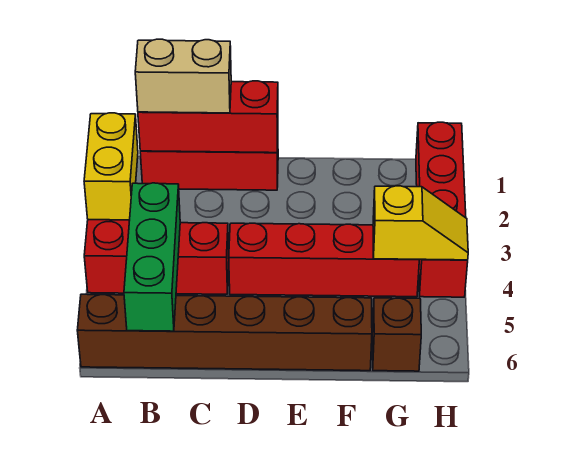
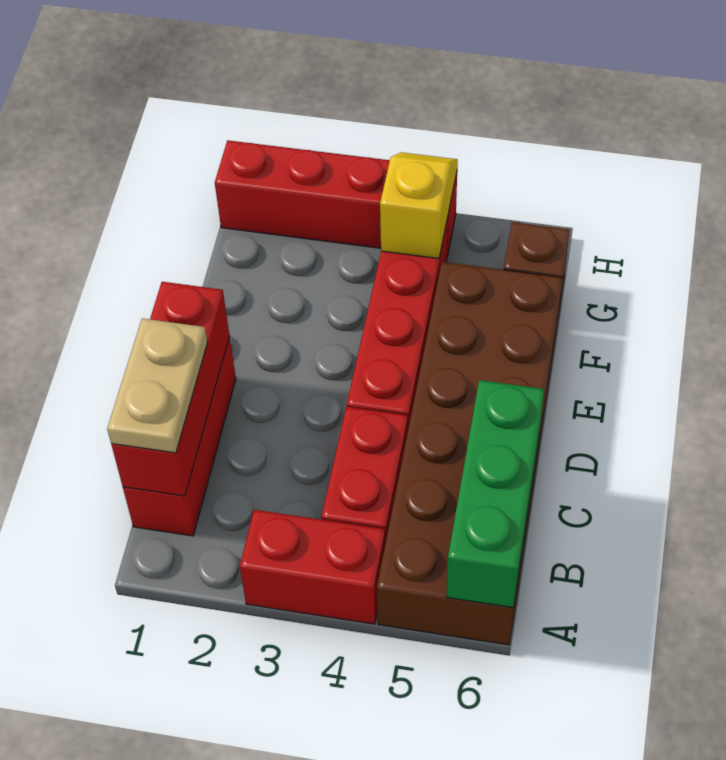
yellow brick A2:A3 level 2 -> none
brown brick A6:F6 level 1 -> brown brick A5:F6 level 1
tan brick B1:C1 level 3 -> tan plate B1:C1 level 3
green brick B4:B6 level 2 -> green brick A6:C6 level 2

